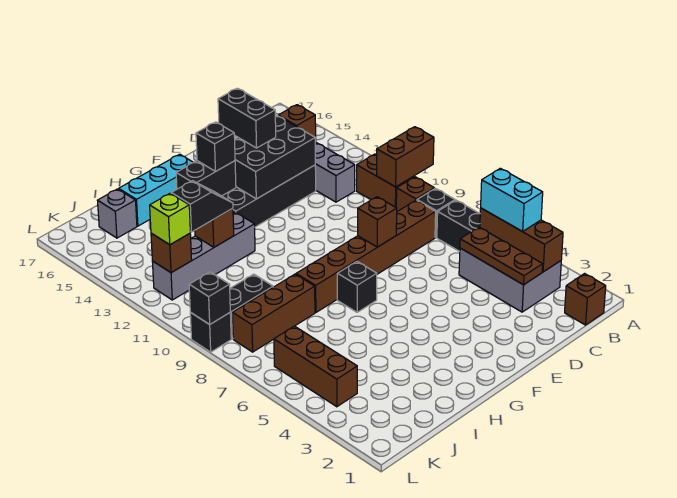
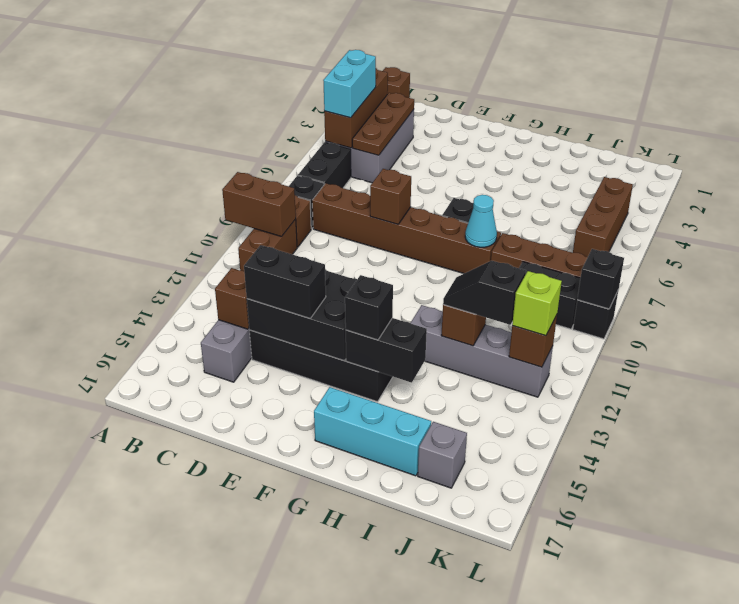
black brick E14:E15 level 3 -> black brick D14:E14 level 3
none -> cyan cone H8 level 2

